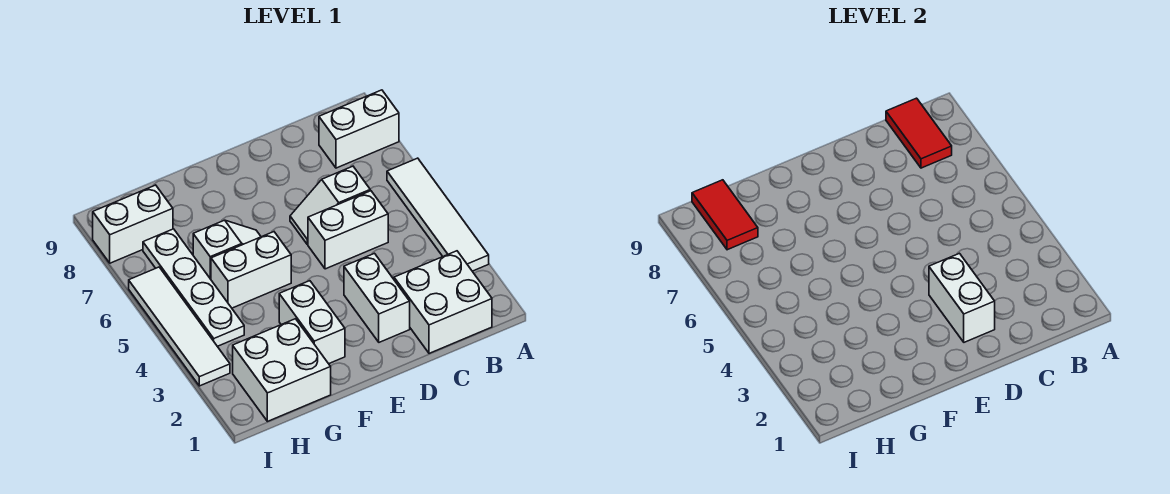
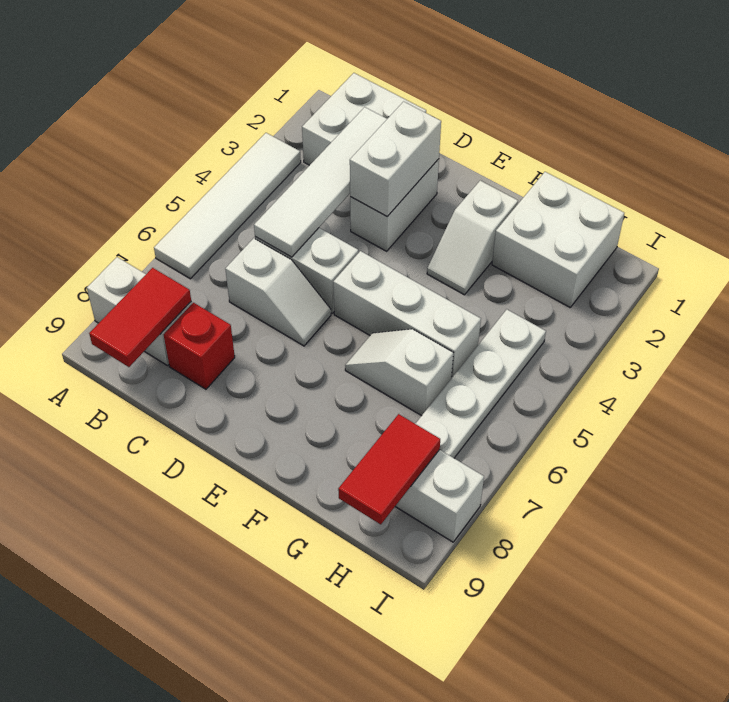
none -> red brick C8 level 1
white brick F2:F3 level 1 -> white slope F2:F3 level 1 top 2
white brick F5:G5 level 1 -> white brick E5:G5 level 1
white tile I3:I6 level 1 -> white tile C2:C5 level 2

